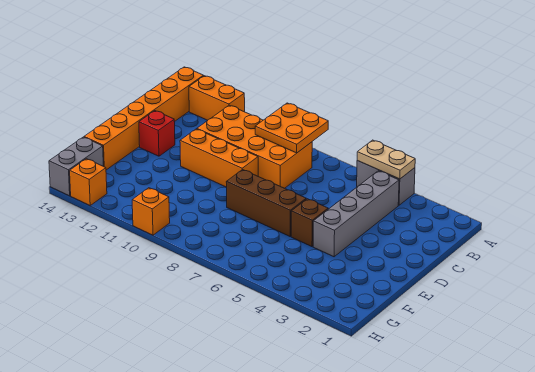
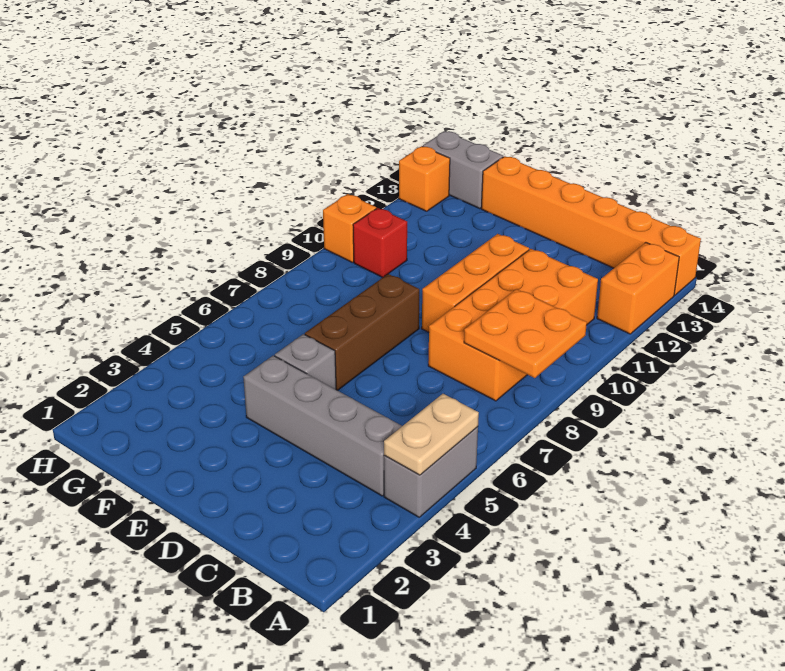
red brick D13 level 1 -> red brick G10 level 1
brown brick E5 level 1 -> grey brick E5 level 1

